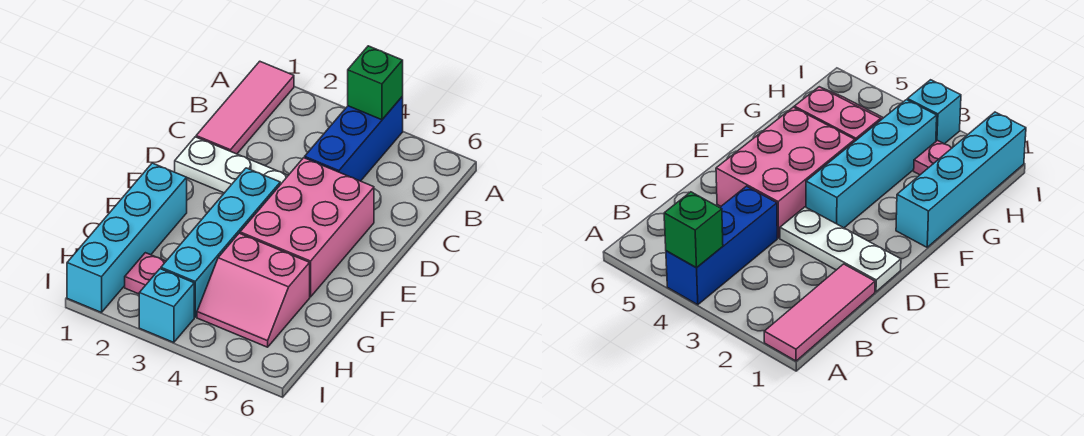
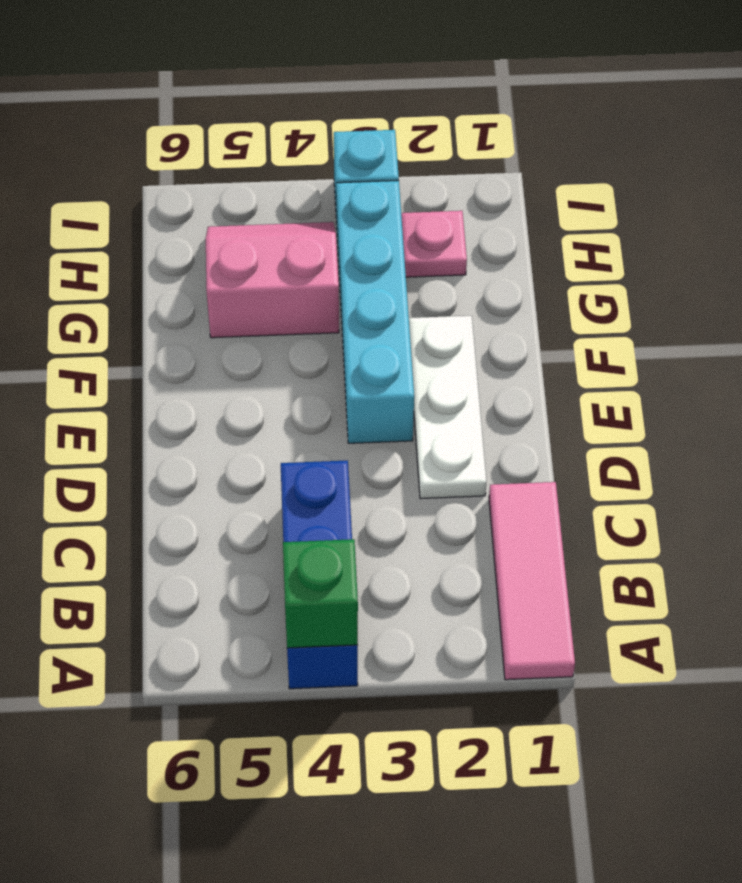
white plate D1:D3 level 1 -> white plate D2:F2 level 1
pink brick D4:F5 level 1 -> none
cyan brick F1:I1 level 1 -> none

